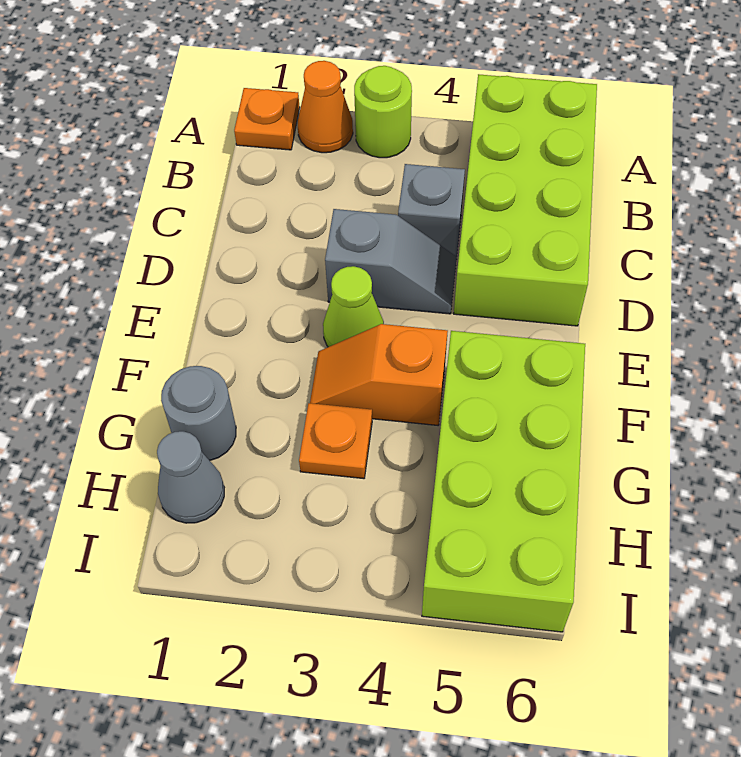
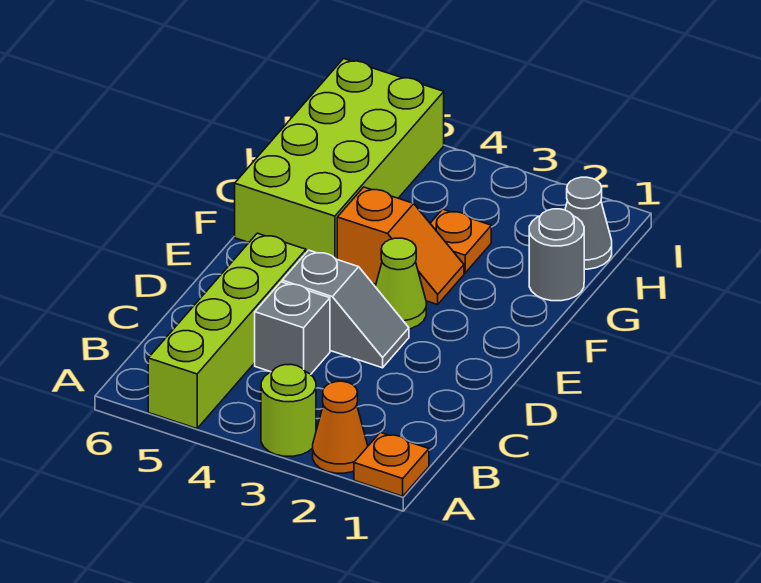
lime brick A5:D6 level 1 -> lime brick A5:D5 level 1
grey slope D3:D4 level 1 top 3 -> grey slope D3:D4 level 1 top 4

